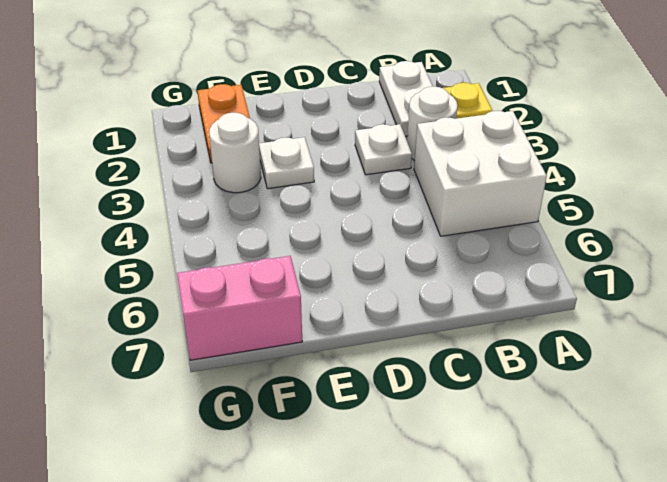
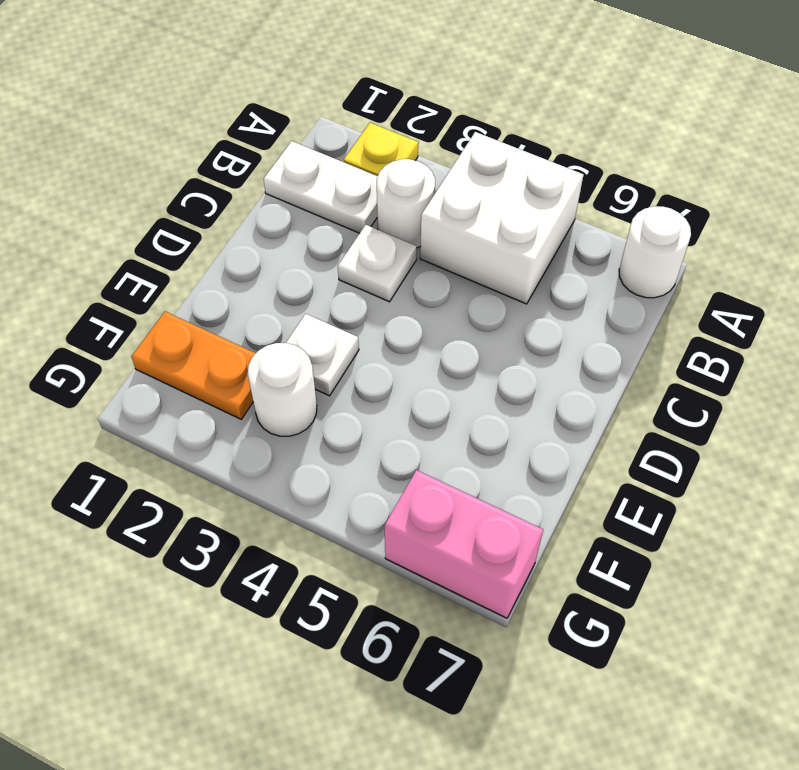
none -> white round brick A7 level 1
pink brick F7:G7 level 1 -> pink brick G6:G7 level 1

